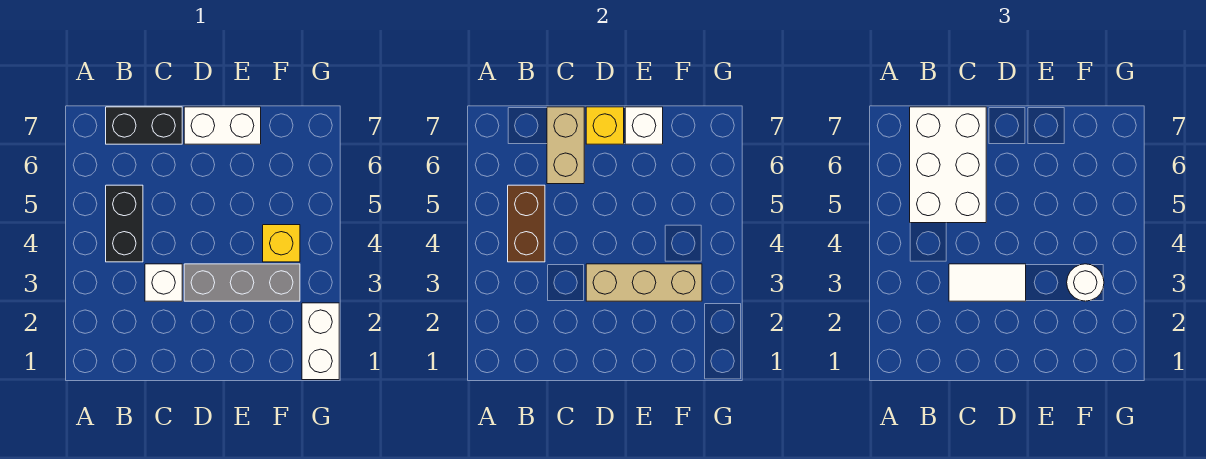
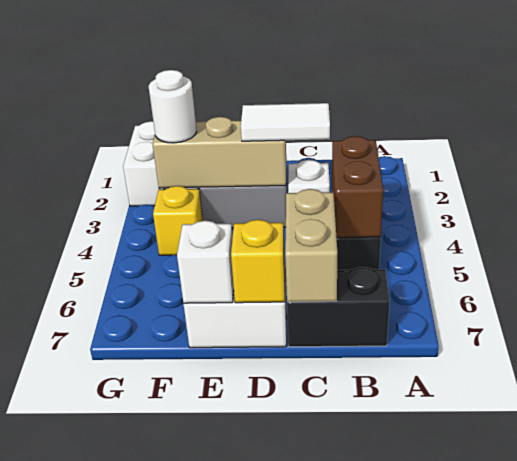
white brick B5:C7 level 3 -> none

